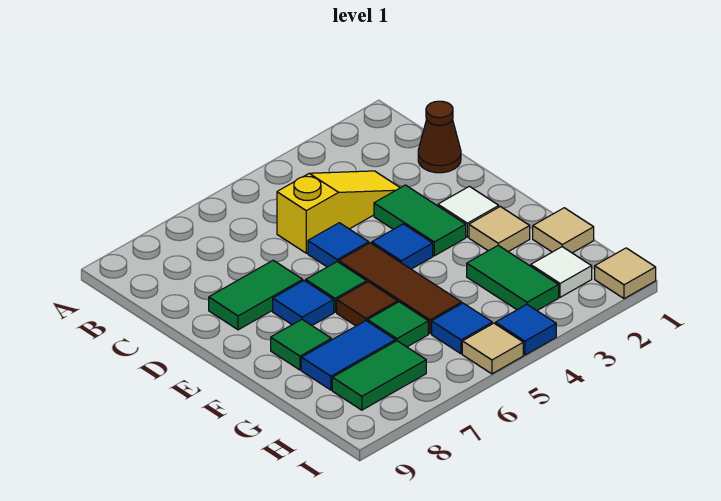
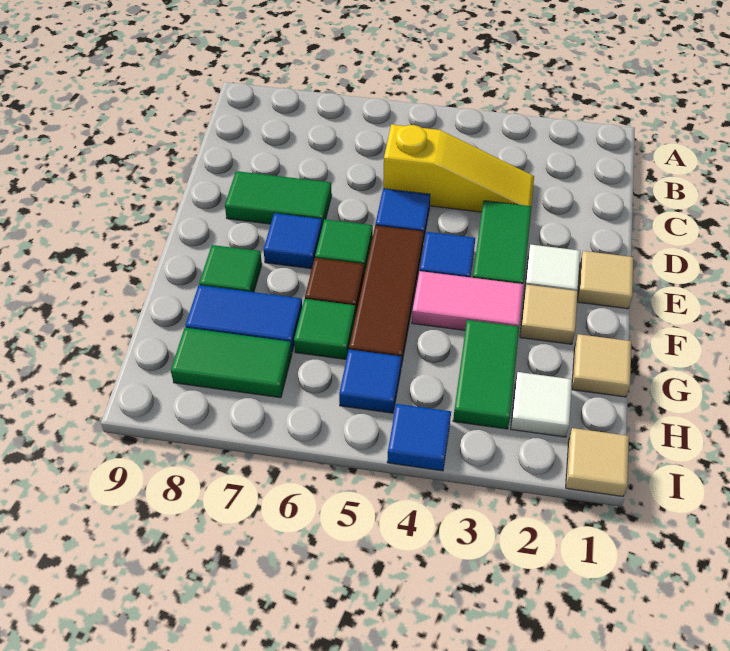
brown cone C1 level 1 -> none
none -> pink tile F3:F4 level 1
tan tile I5 level 1 -> tan tile E1 level 1

